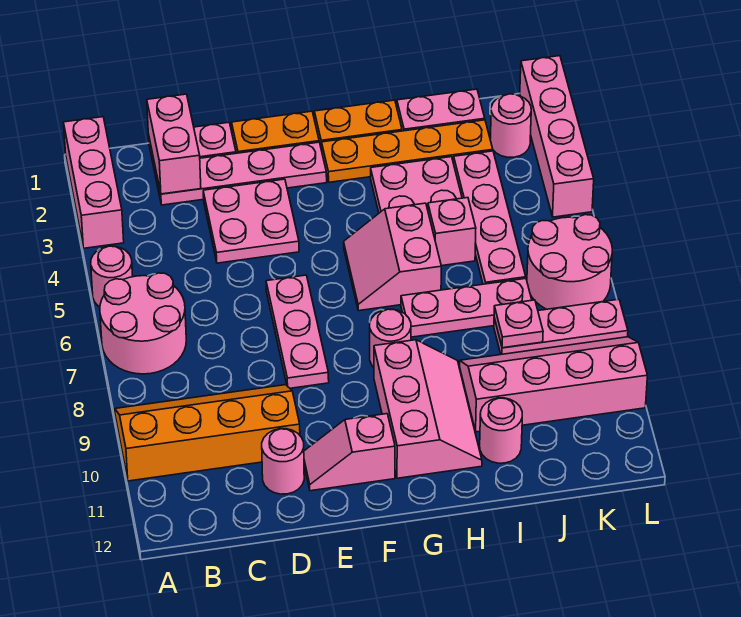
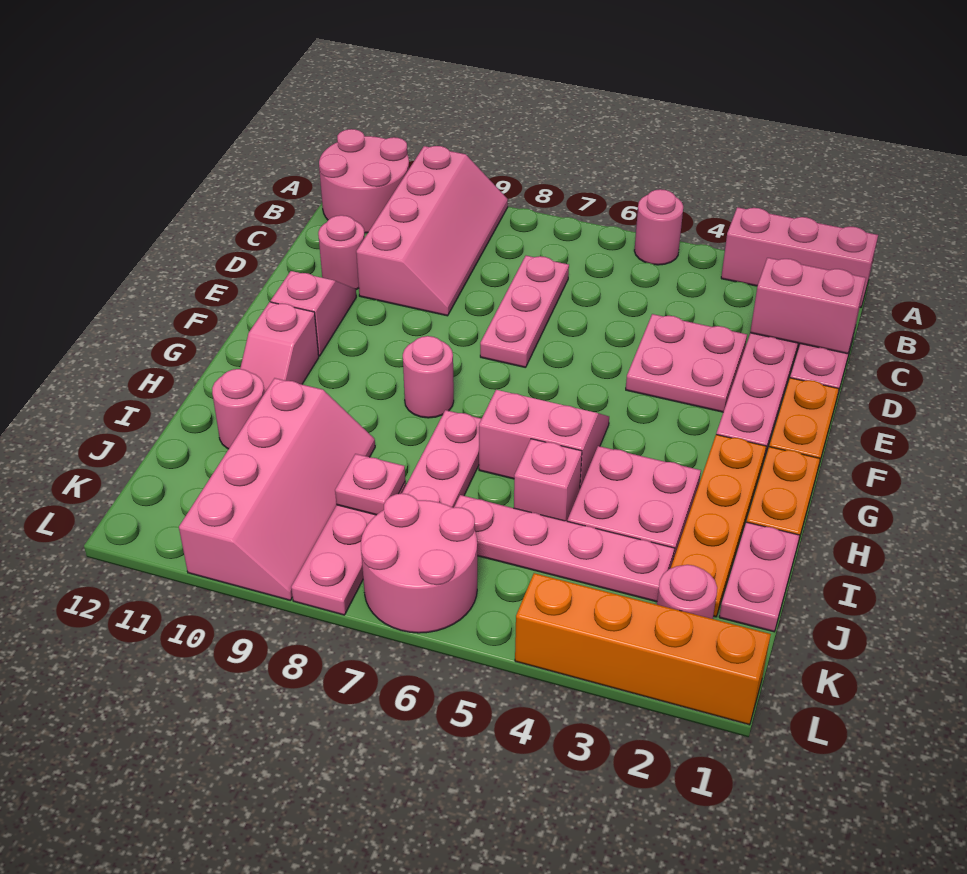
pink round brick A6:B7 level 1 -> pink round brick A11:B12 level 1
orange slope A9:D10 level 1 top 10 -> pink slope A9:D10 level 1 top 10
pink plate E6:E8 level 1 -> pink plate C7:E7 level 1
pink slope G9:H11 level 1 top G -> pink slope G11:H11 level 1 top G
pink brick L1:L4 level 1 -> orange brick L1:L4 level 1

